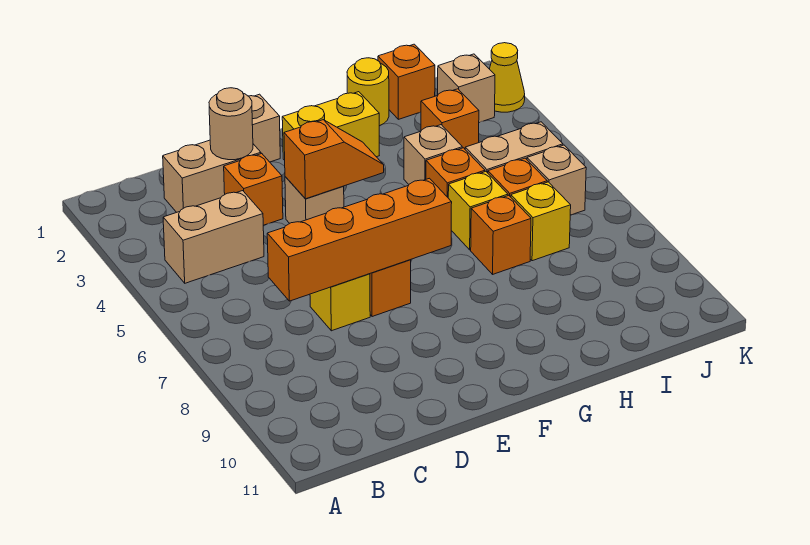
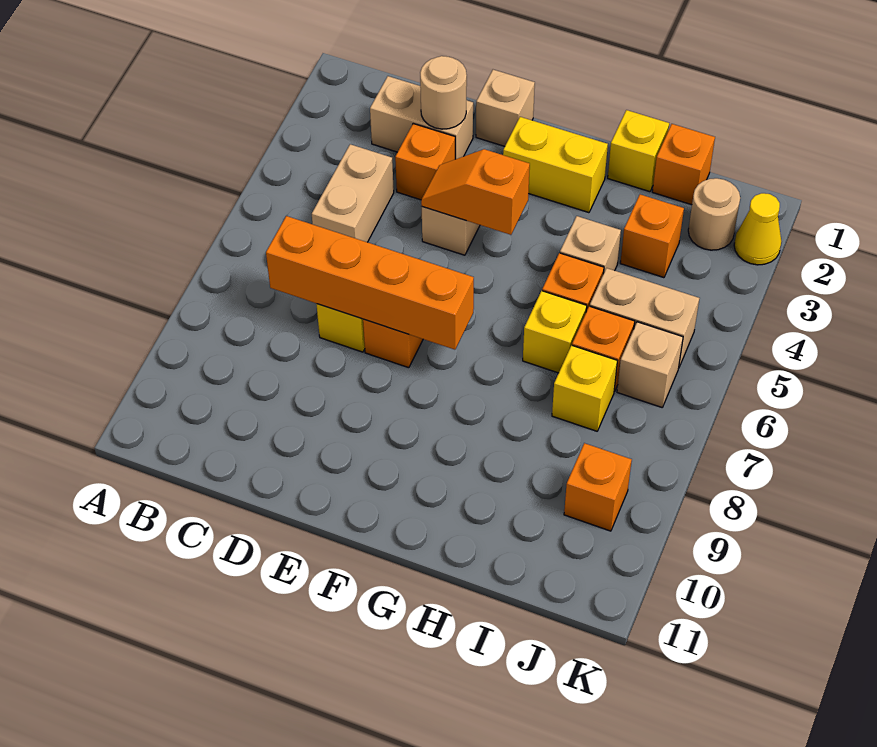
tan brick B4:C4 level 1 -> tan brick C4:C5 level 1
orange slope E4:F4 level 2 top E -> orange slope E4:F4 level 2 top F
yellow round brick H1 level 1 -> yellow brick H1 level 1
orange brick H7 level 1 -> orange brick J9 level 1
tan brick J2 level 1 -> tan round brick J2 level 1

